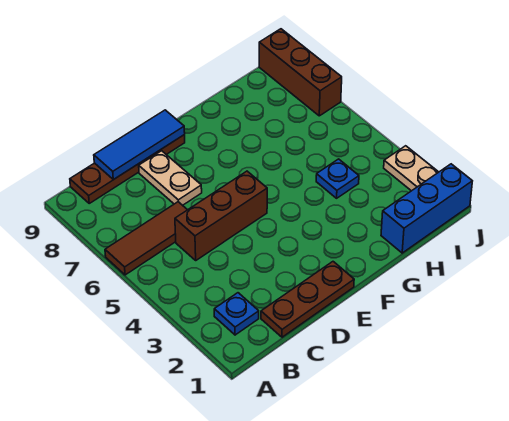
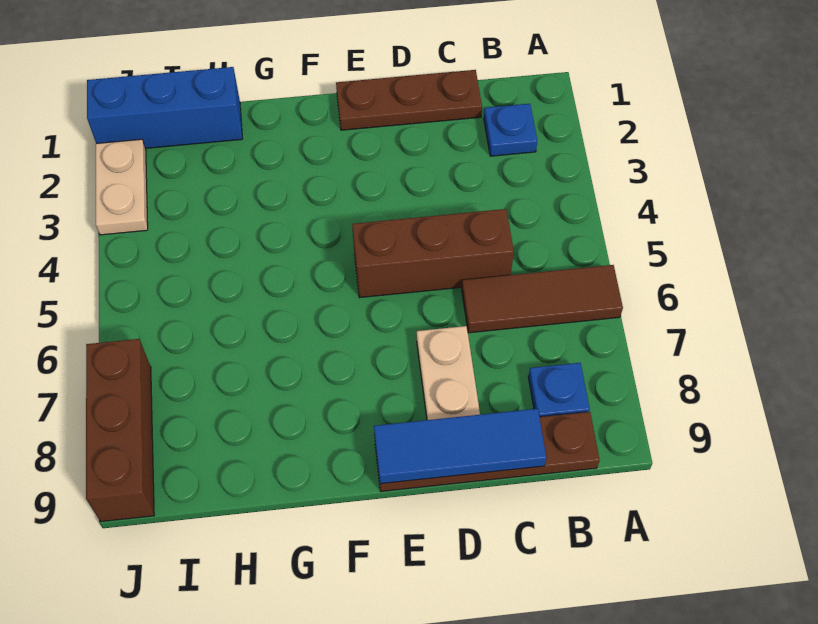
blue plate H4 level 1 -> blue plate B8 level 1

